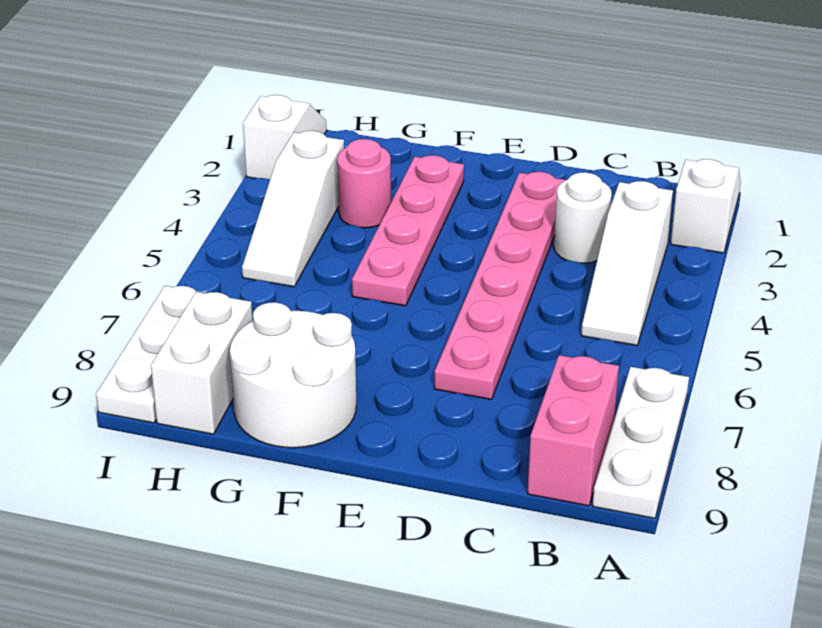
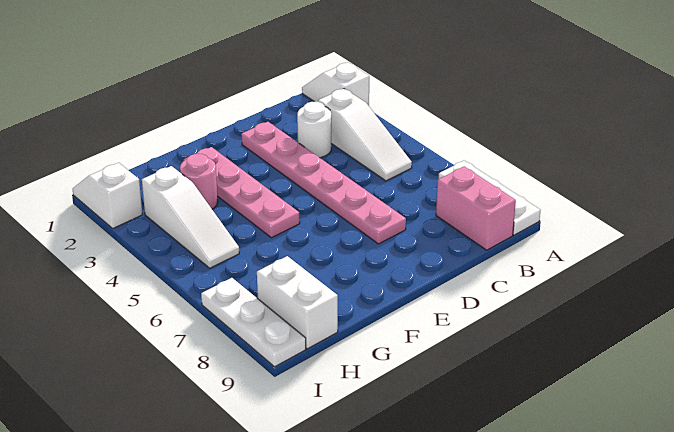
white round brick F8:G9 level 1 -> none

